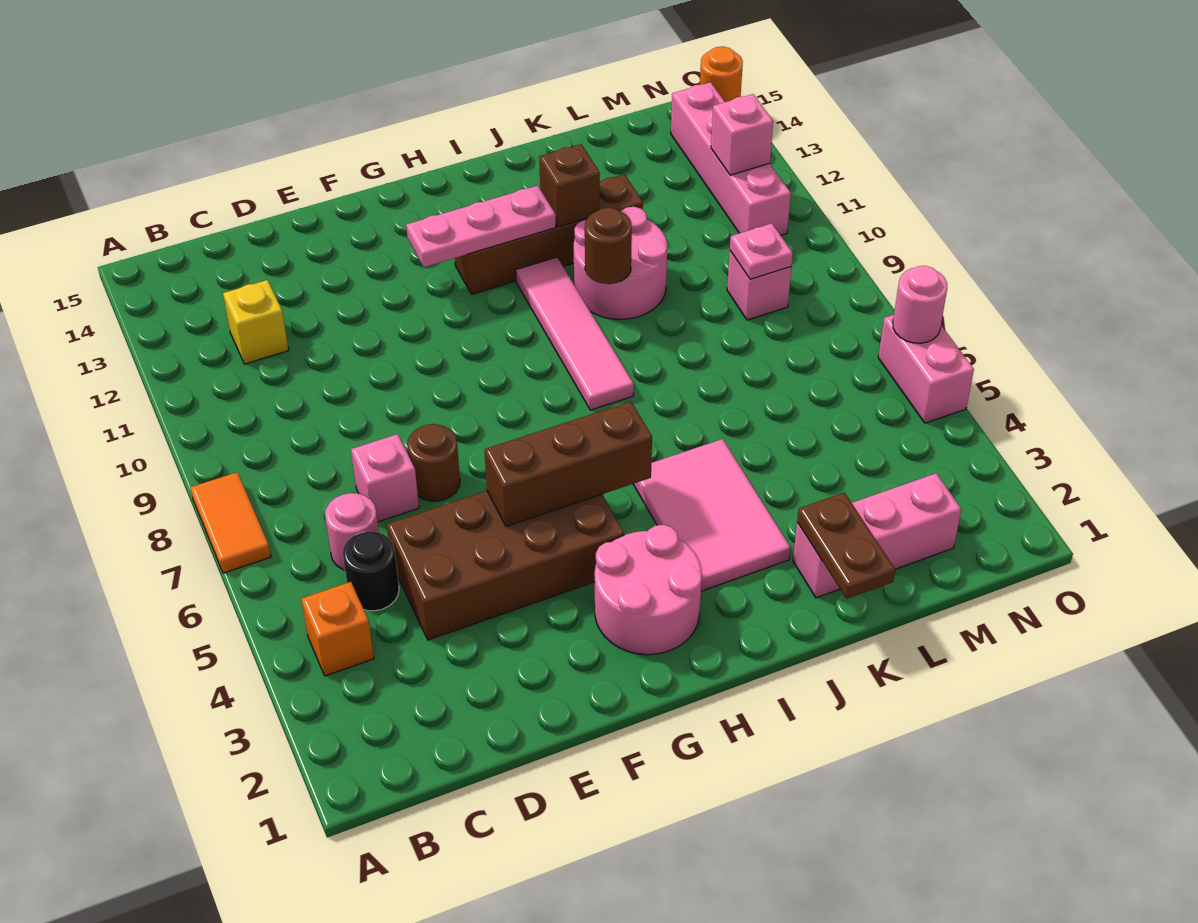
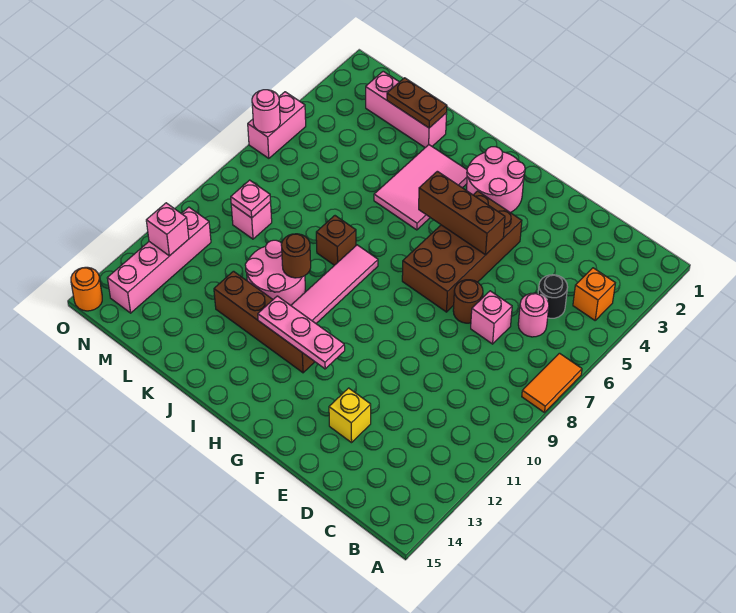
yellow brick C12 level 1 -> yellow brick E13 level 1
brown brick D4:G5 level 1 -> brown brick F4:G7 level 1
brown brick J12 level 2 -> brown brick J8 level 1
brown plate K1:K2 level 2 -> brown plate K2:L2 level 2

